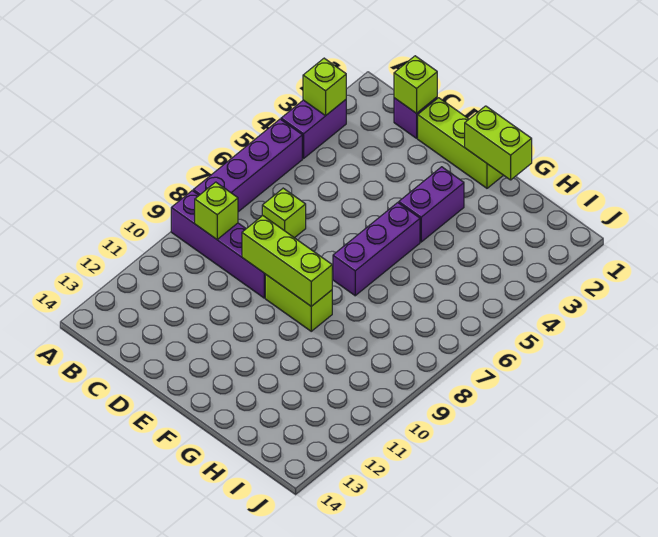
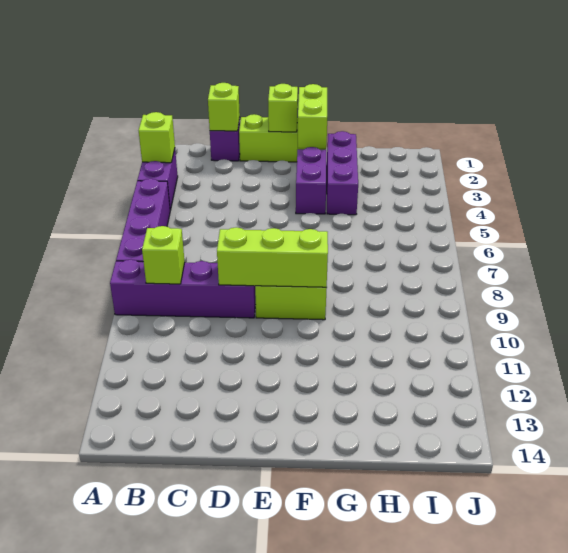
lime brick C7 level 1 -> lime brick E1 level 2
lime brick F1:G1 level 2 -> lime brick F1:F2 level 2
purple brick F5:F7 level 1 -> purple brick G2:G4 level 1

